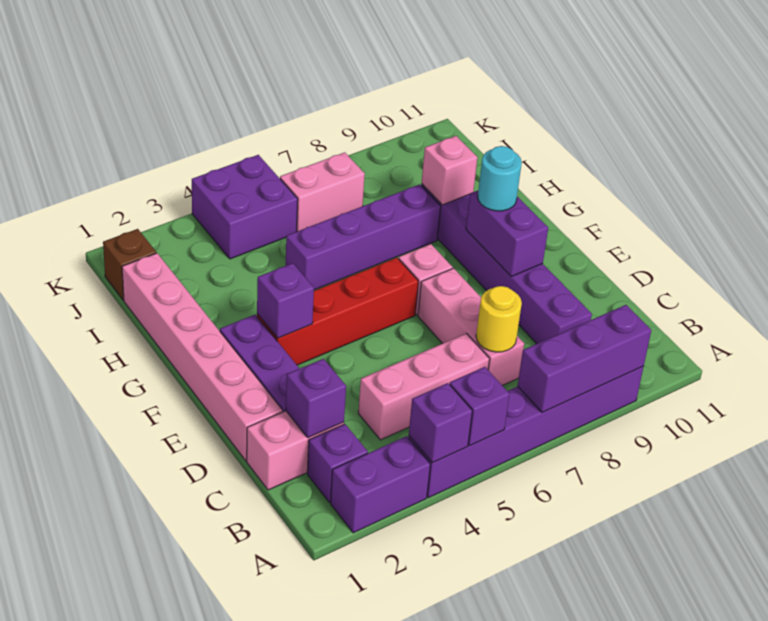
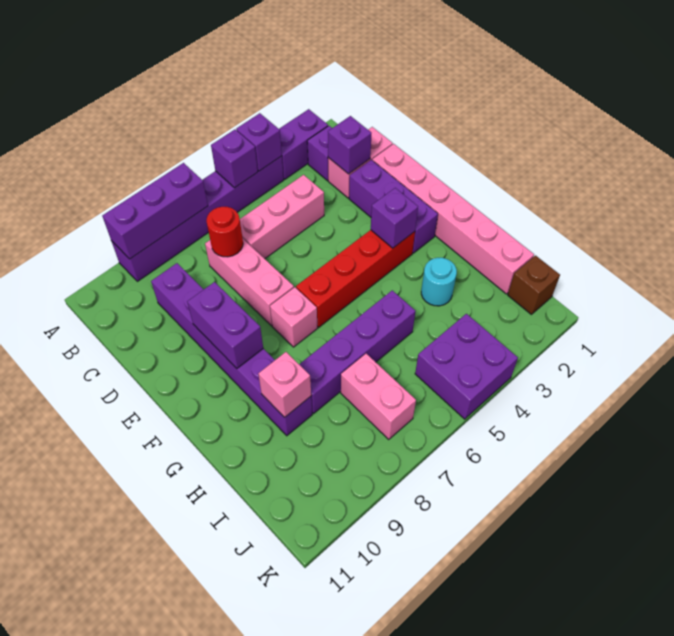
yellow round brick C7 level 2 -> red round brick C7 level 2
cyan round brick F9 level 3 -> cyan round brick H3 level 1
pink brick J6:J7 level 1 -> pink brick I7:J7 level 1

